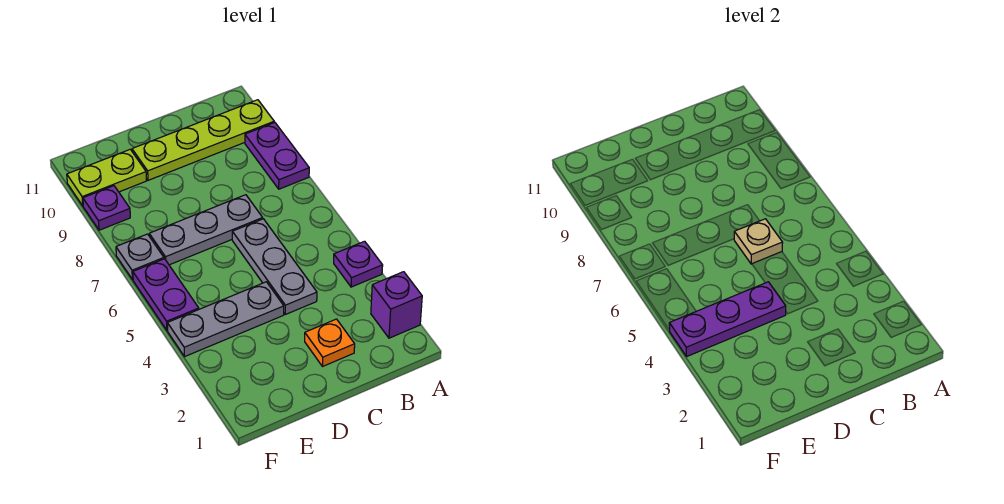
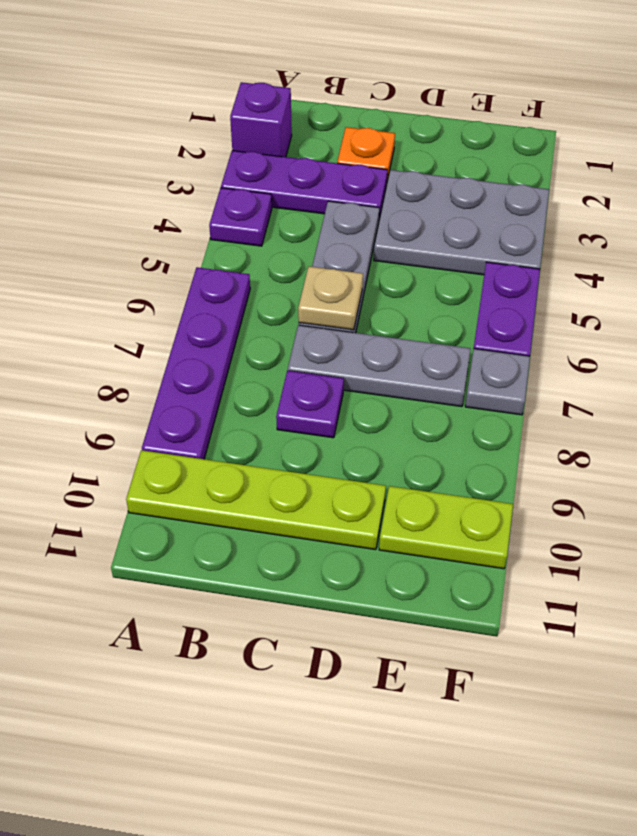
purple plate A8:A9 level 1 -> purple plate A6:A9 level 1
grey plate D4:F4 level 1 -> grey plate D3:F4 level 1
purple plate D4:F4 level 2 -> purple plate A3:C3 level 1
purple plate F9 level 1 -> purple plate C8 level 1

